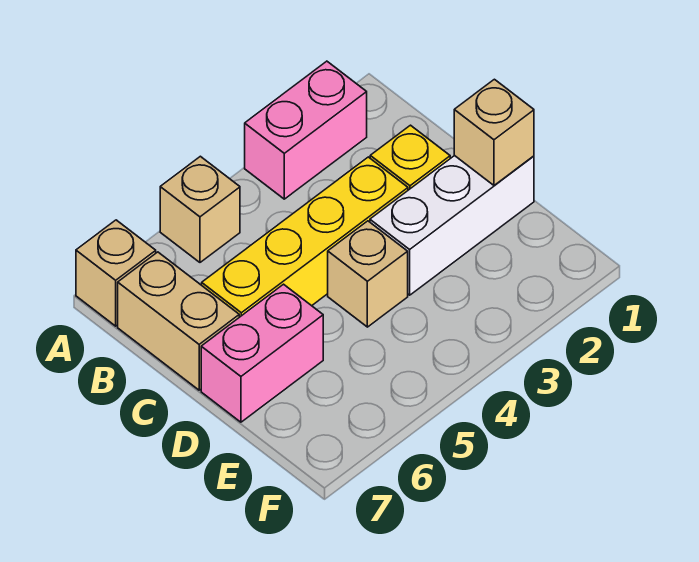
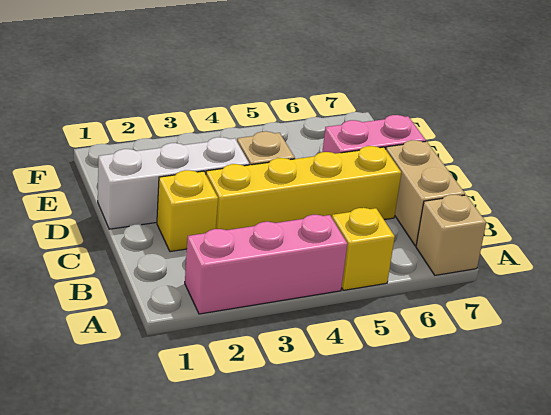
pink brick A2:A3 level 1 -> pink brick A2:A4 level 1
tan brick A5 level 1 -> yellow brick A5 level 1
tan brick D1 level 2 -> none

